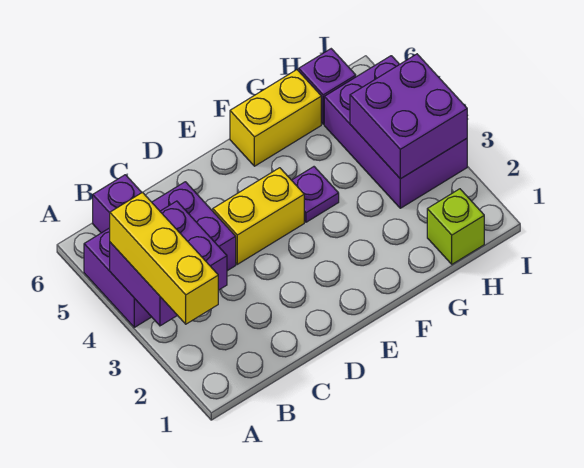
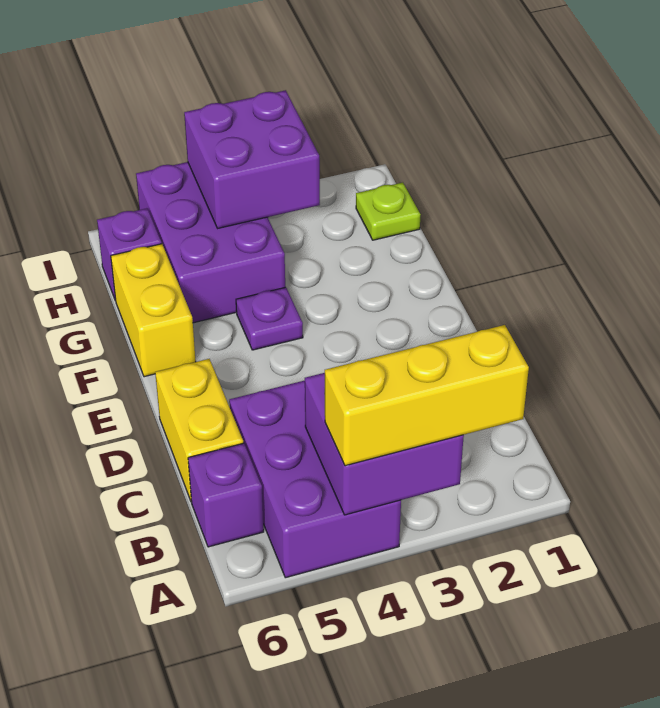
yellow brick D4:E4 level 1 -> yellow brick C6:D6 level 1
lime brick H1 level 1 -> lime plate H1 level 1
purple brick H3:I5 level 1 -> purple brick G4:I5 level 1

